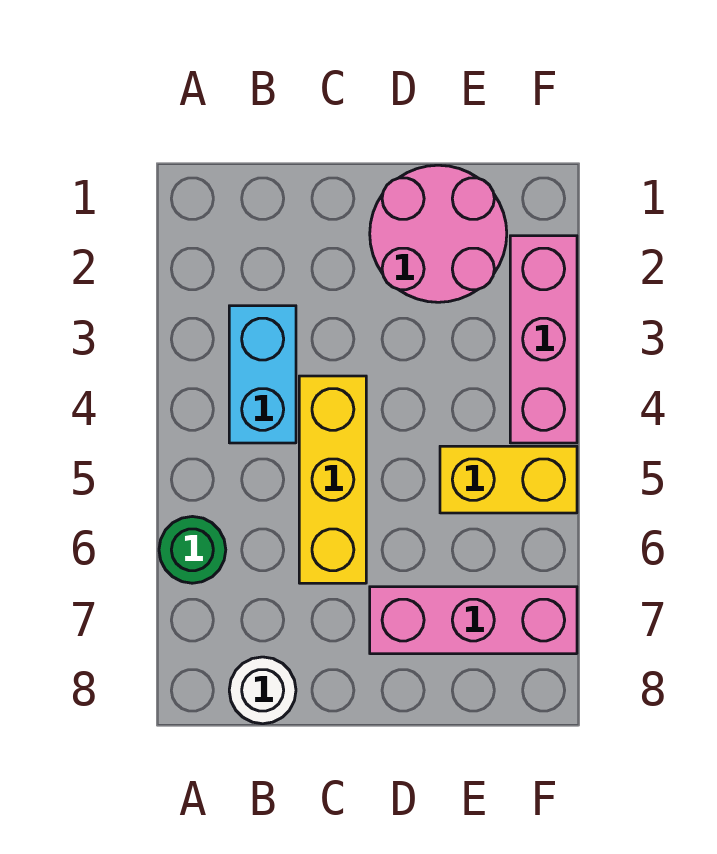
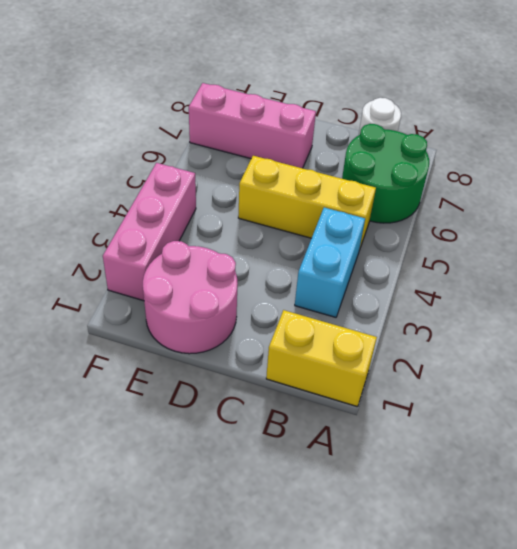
green round brick A6 level 1 -> green round brick A6:B7 level 1
yellow brick C4:C6 level 1 -> yellow brick B5:D5 level 1
yellow brick E5:F5 level 1 -> yellow brick A1:B1 level 1

